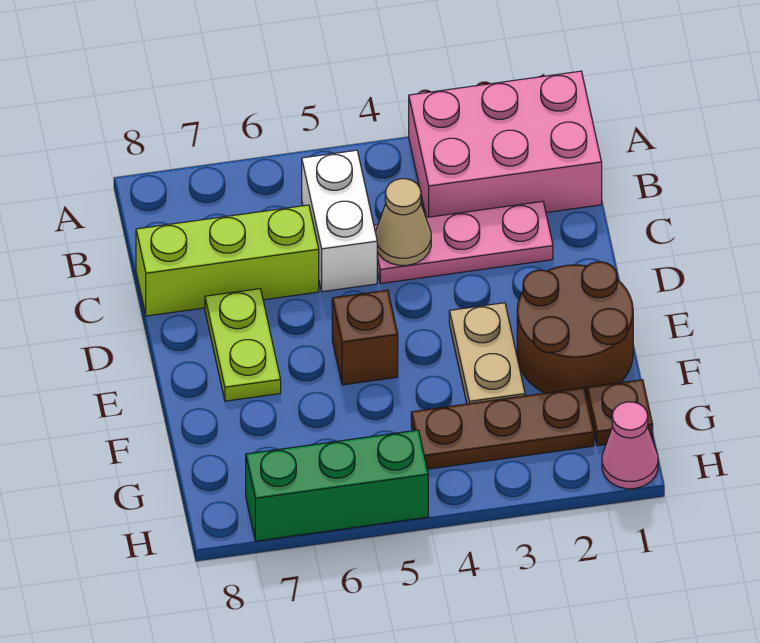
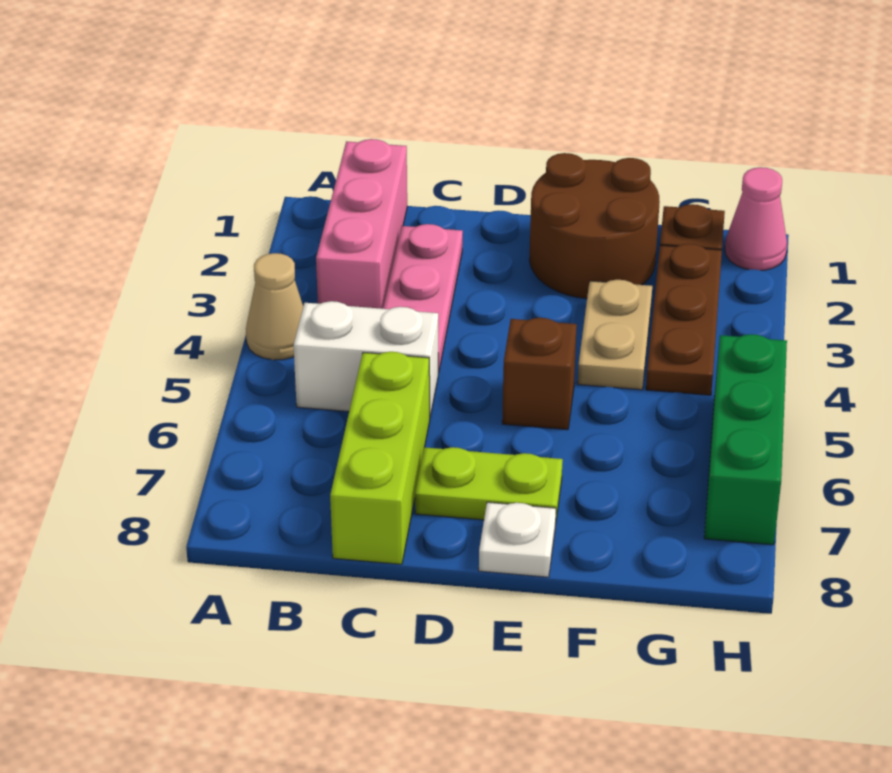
pink brick A1:B3 level 1 -> pink brick B1:B3 level 1
tan cone C4 level 2 -> tan cone A4 level 1
tan plate E3:F3 level 1 -> tan plate F3:F4 level 1
none -> white plate E8 level 1

